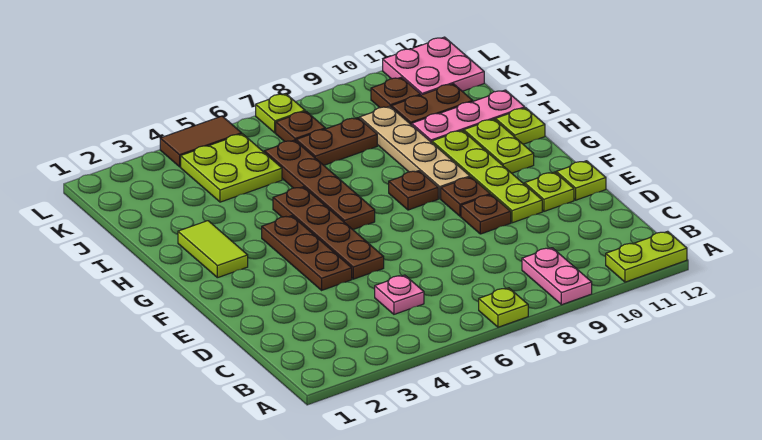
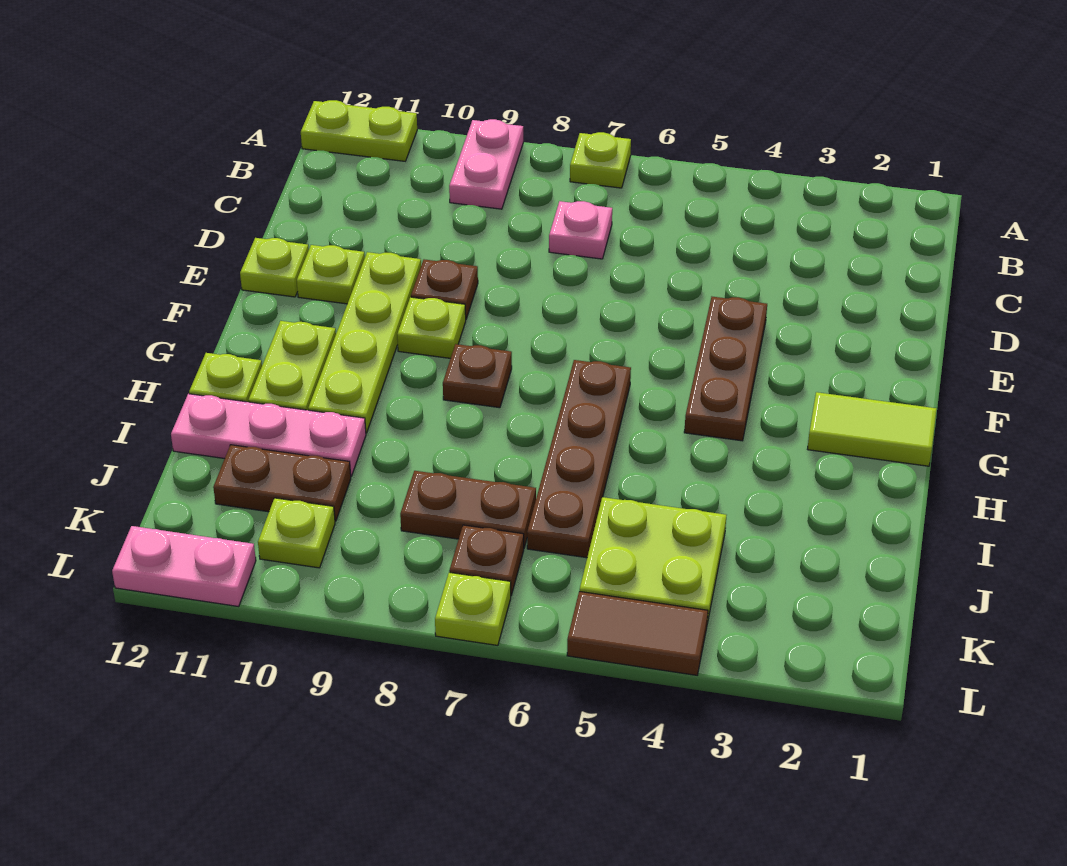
pink plate C5 level 1 -> pink plate C7 level 1
brown plate E5:H5 level 1 -> none
brown plate F9 level 1 -> lime plate F9 level 1
lime tile G2:H2 level 1 -> lime tile G1:G2 level 1
tan plate G9:J9 level 1 -> none
brown plate K10 level 1 -> lime plate K10 level 1
pink plate K11:L12 level 1 -> pink plate L11:L12 level 1

